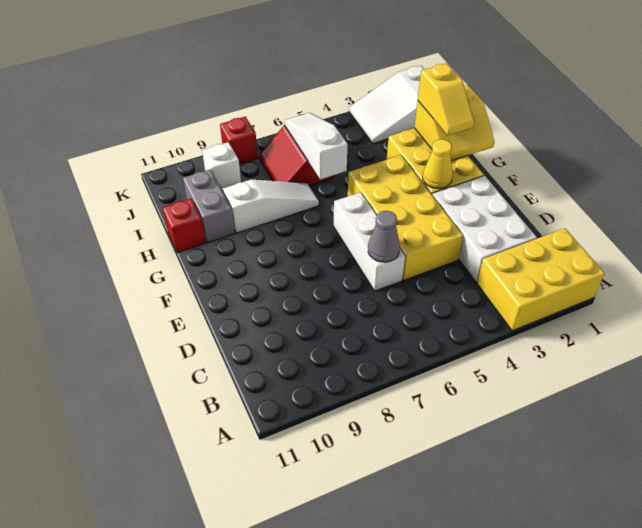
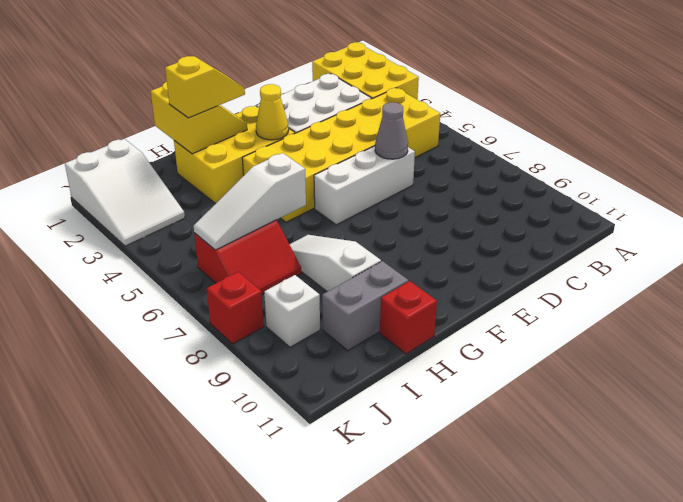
yellow brick D4:G5 level 1 -> yellow brick B4:G5 level 1

